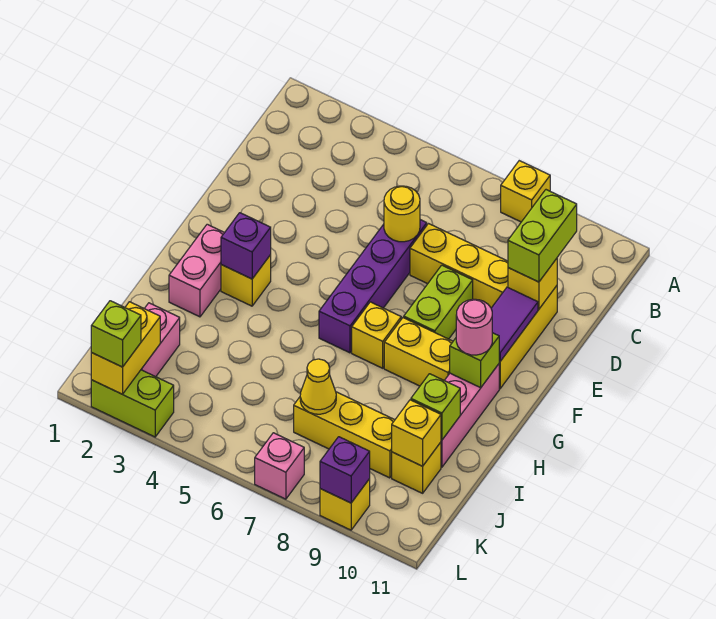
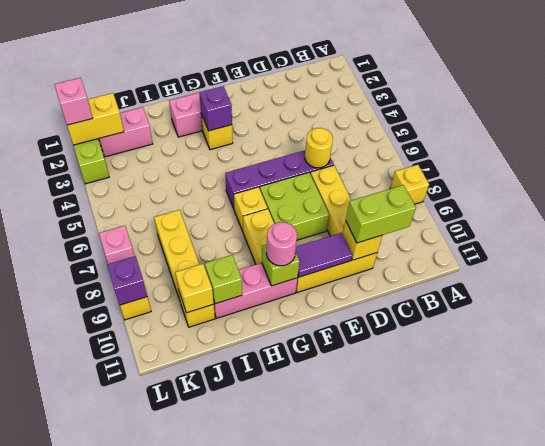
lime brick E8:F8 level 1 -> lime brick E7:F8 level 1
yellow cone J7 level 2 -> none
lime brick L2 level 3 -> pink brick L2 level 3

